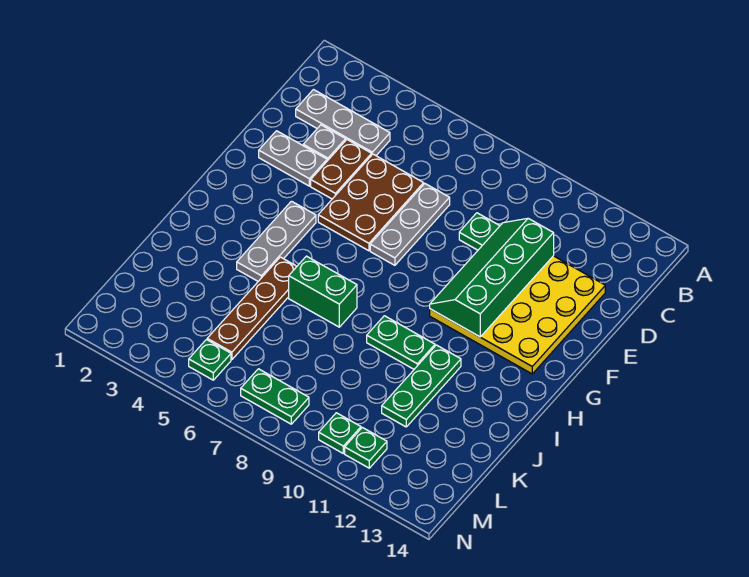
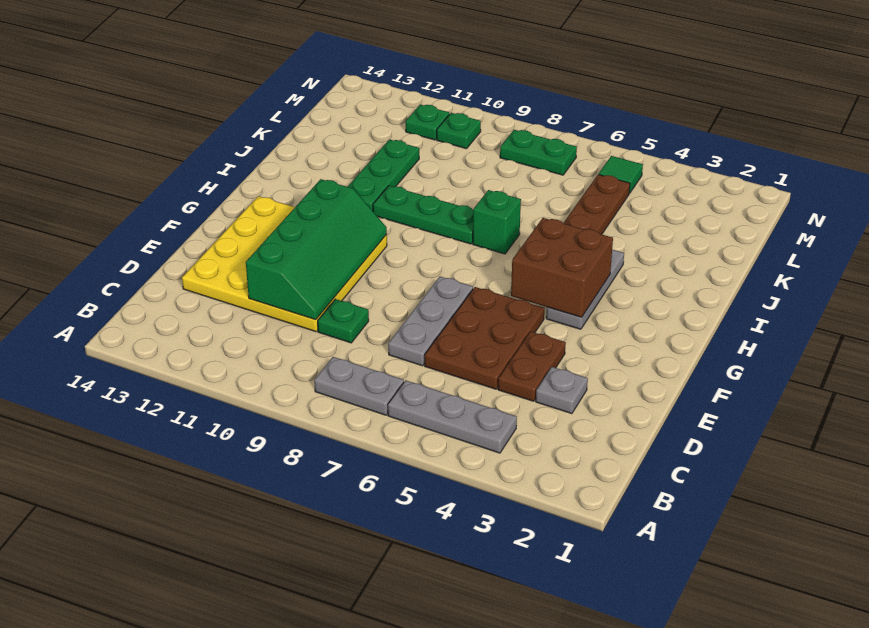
grey plate C2:C4 level 1 -> grey plate B4:B6 level 1
grey plate E2:E3 level 1 -> grey plate B7:B8 level 1
none -> brown brick G4:H5 level 2
green brick I6:I7 level 1 -> green brick I7 level 1
green plate I9:I10 level 1 -> green plate I8:I10 level 1
green plate M5 level 1 -> green tile M5 level 1

